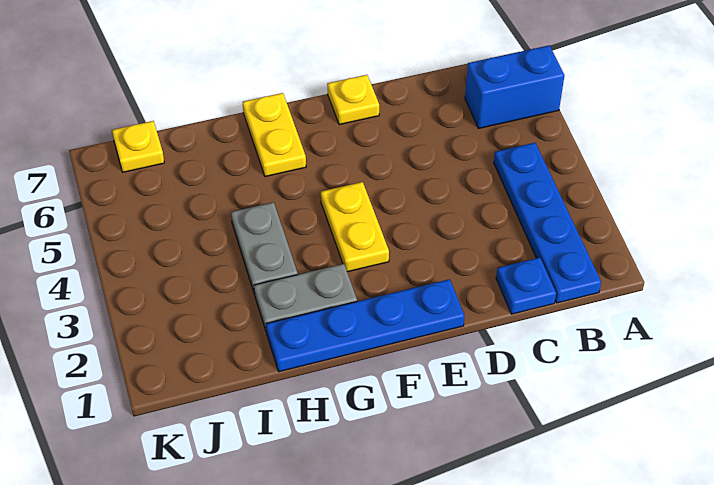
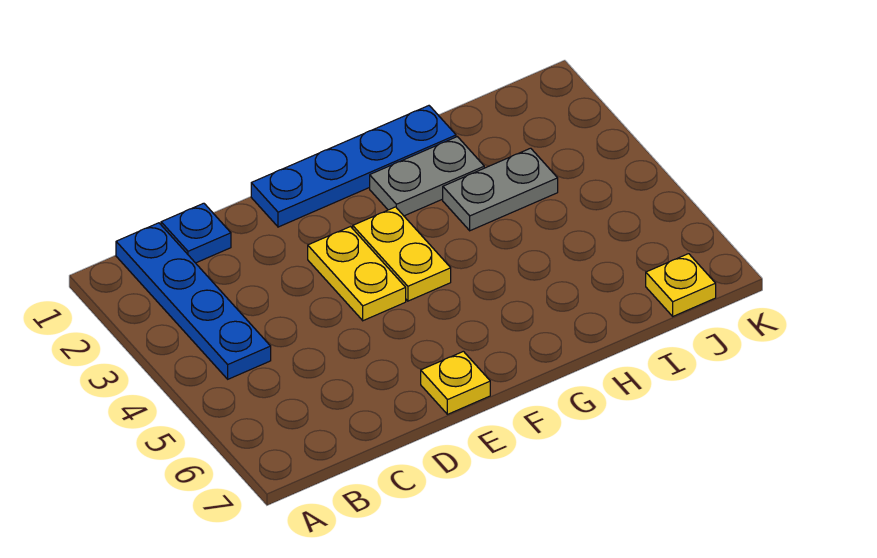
blue brick A6:B6 level 1 -> none
yellow plate G6:G7 level 1 -> yellow plate E3:E4 level 1
grey plate H3:H4 level 1 -> grey plate H3:I3 level 1

